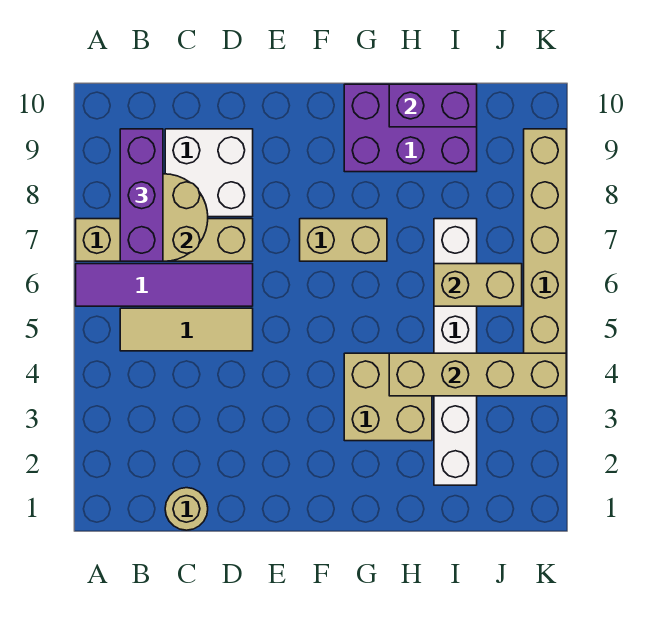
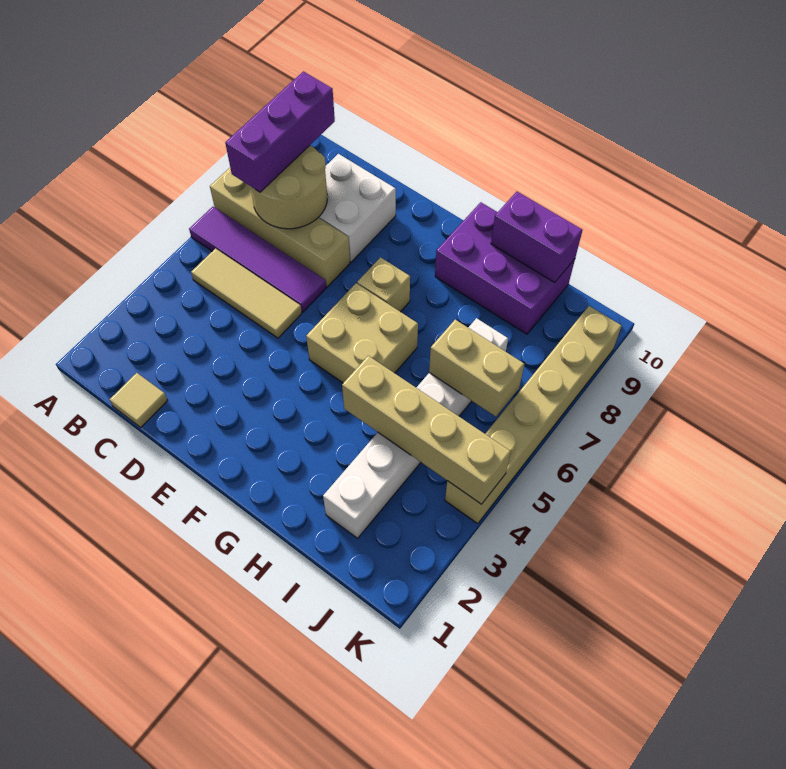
tan round brick C1 level 1 -> tan tile C1 level 1
tan brick F7:G7 level 1 -> tan brick F7 level 1
tan brick G3:H4 level 1 -> tan brick F5:G6 level 1

